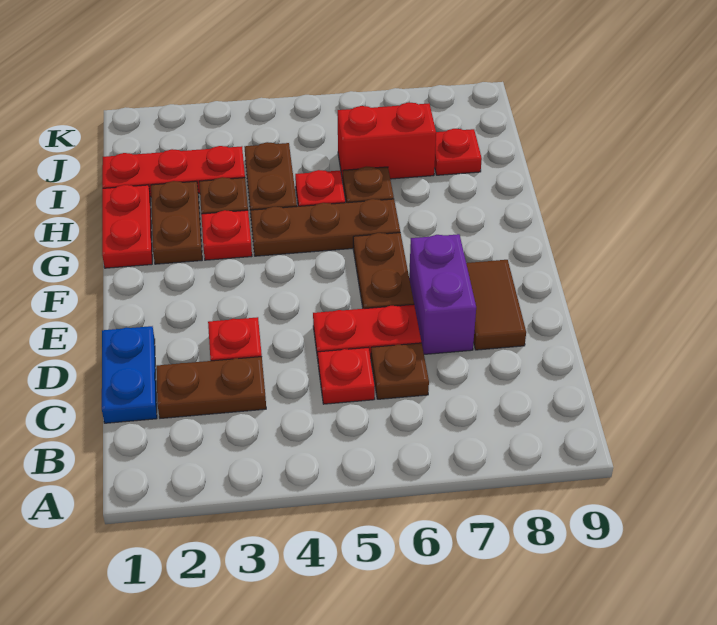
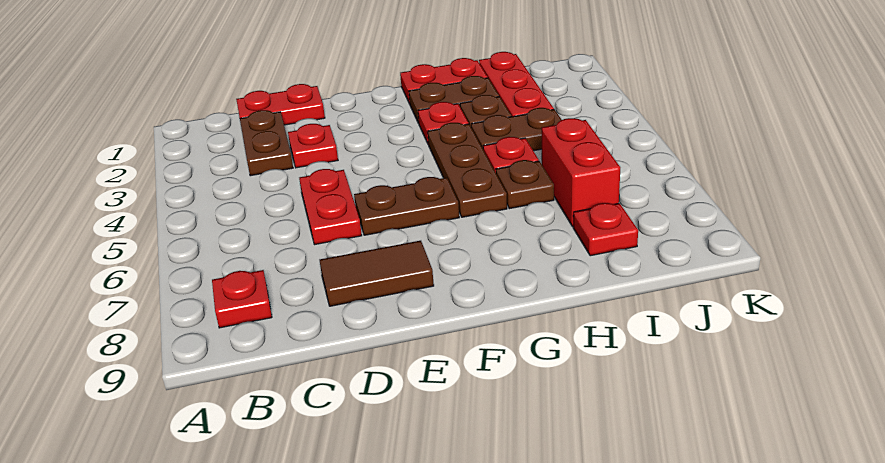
blue plate C1:D1 level 1 -> red plate C1:D1 level 1
red plate C5 level 1 -> red plate B8 level 1
brown plate C6 level 1 -> none
purple brick D7:E7 level 1 -> none

